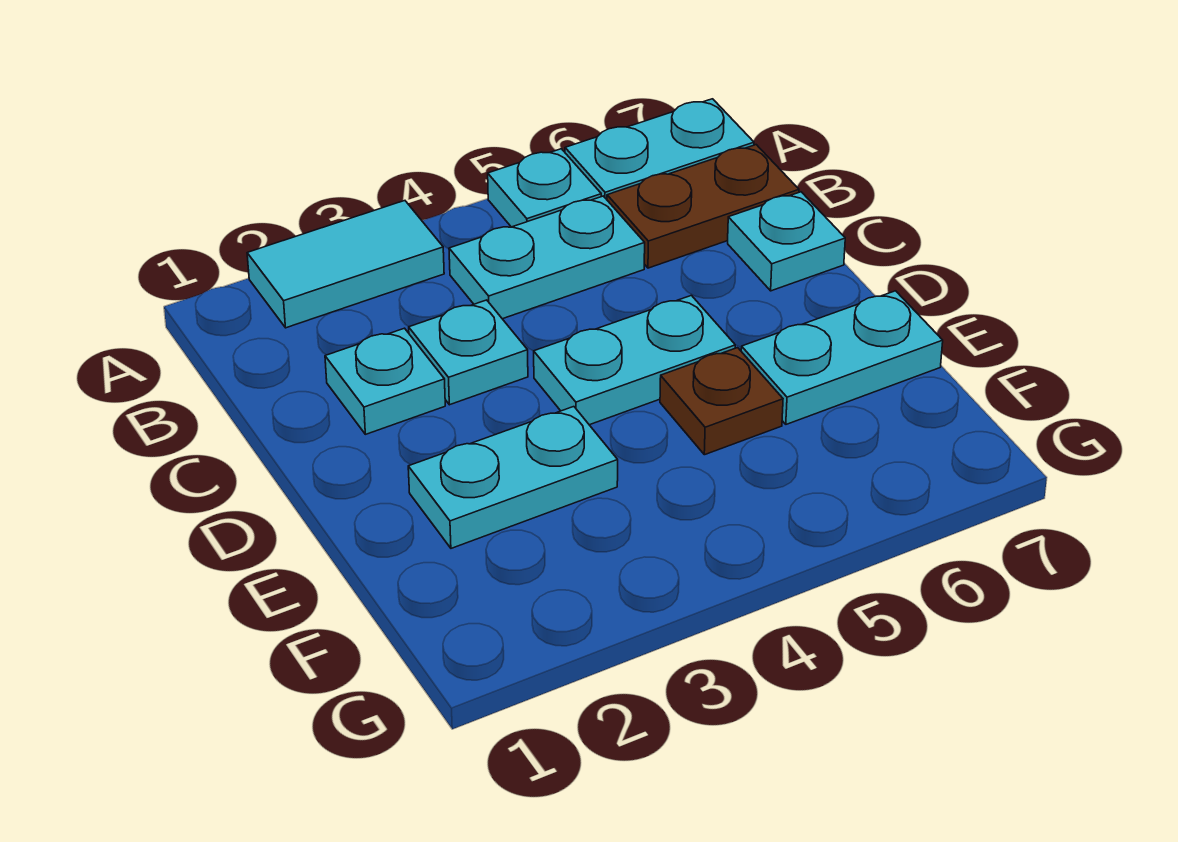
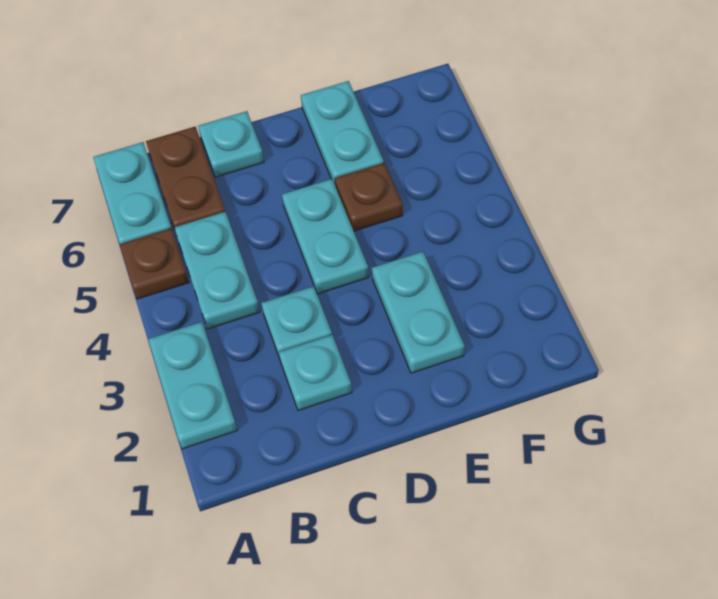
cyan tile A2:A3 level 1 -> cyan plate A2:A3 level 1
cyan plate A5 level 1 -> brown plate A5 level 1

